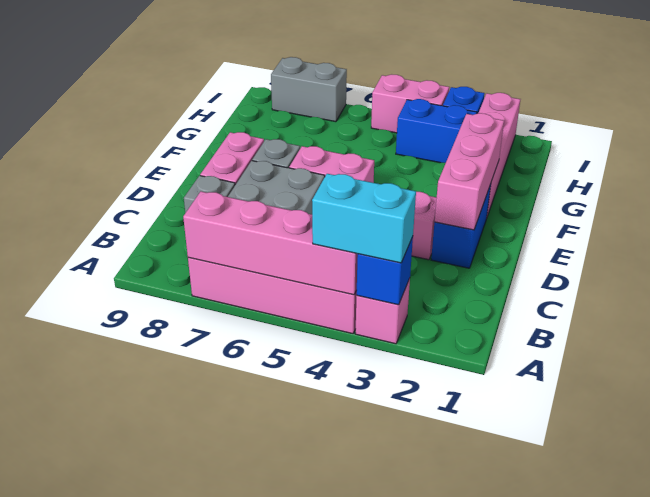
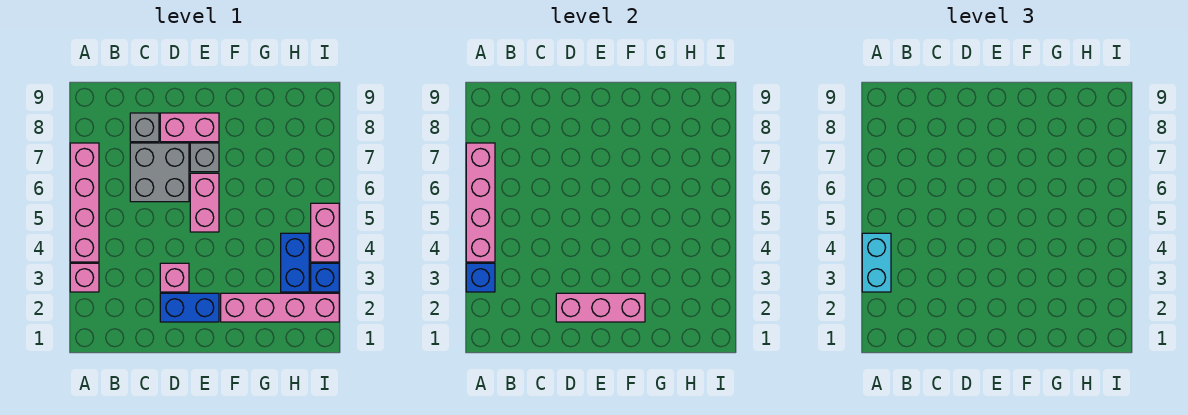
grey brick I7:I8 level 1 -> none

